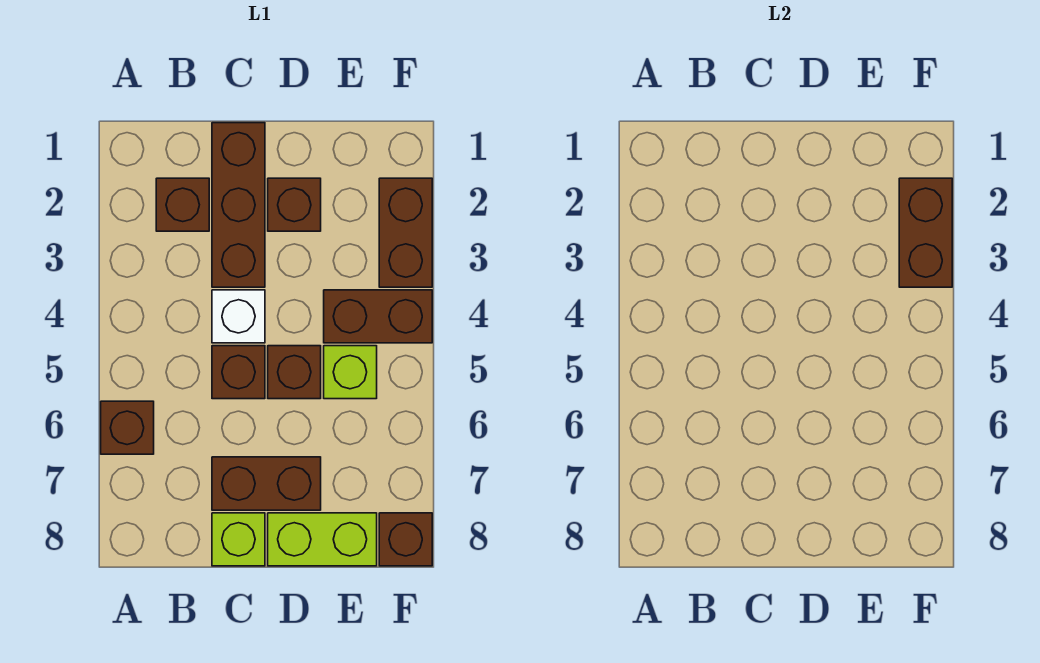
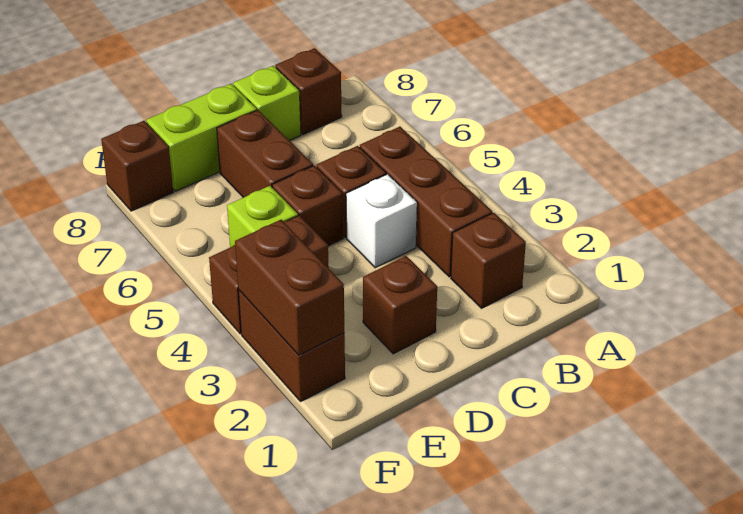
brown brick A6 level 1 -> brown brick B8 level 1
brown brick C1:C3 level 1 -> brown brick B3:B5 level 1
brown brick C7:D7 level 1 -> brown brick D6:D7 level 1

